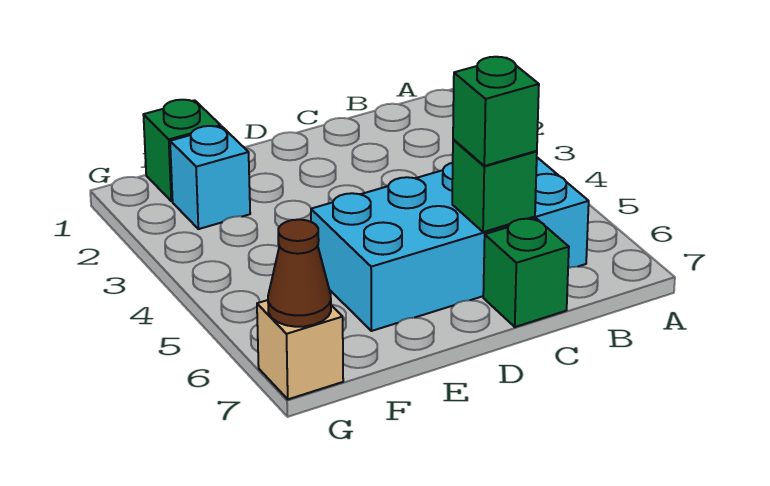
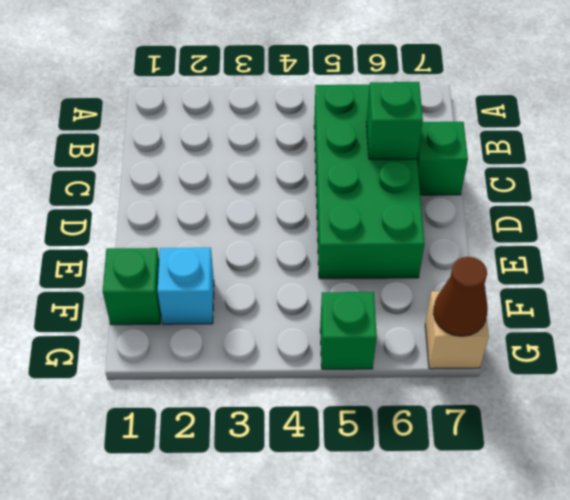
cyan brick B5:E6 level 1 -> green brick B5:E6 level 1
green brick C6 level 3 -> green brick G5 level 1

